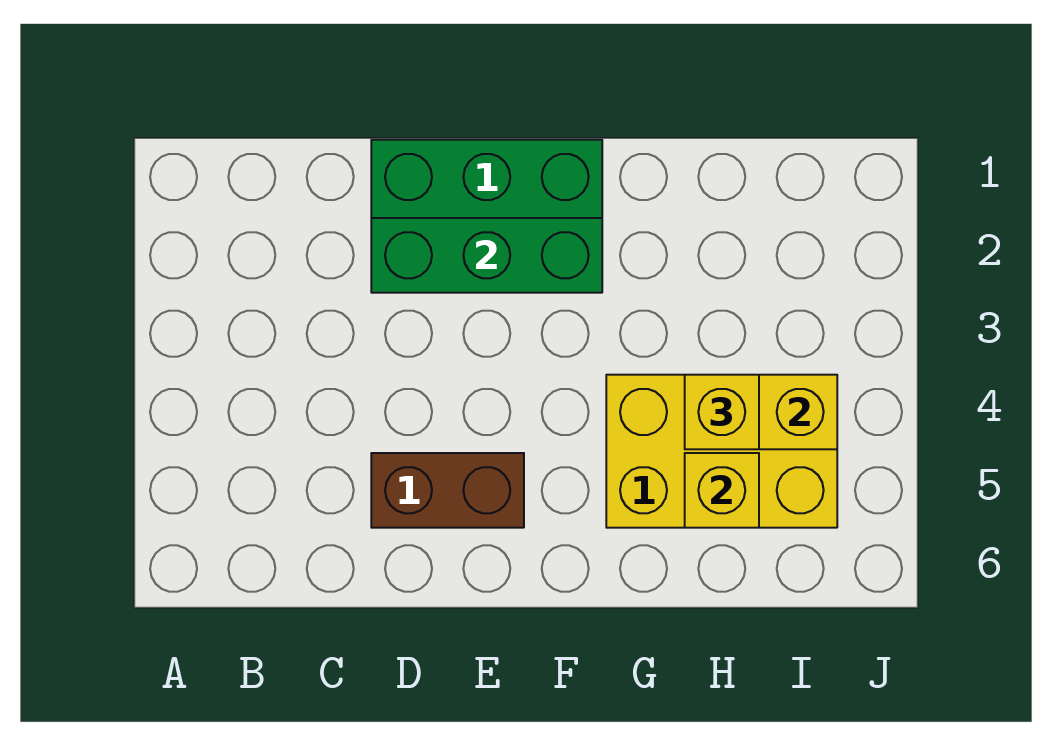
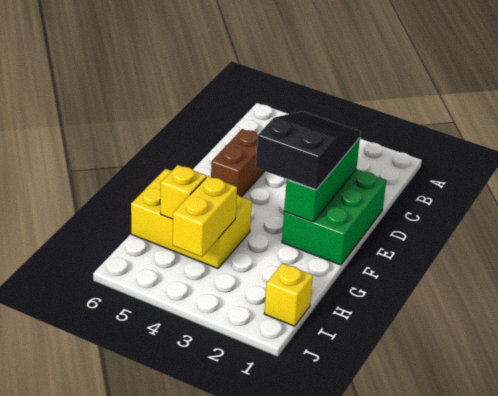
none -> black slope D2:F3 level 3 top F
yellow brick G4:I5 level 1 -> yellow brick G4:H6 level 1
yellow brick H4 level 3 -> yellow brick I1 level 1

